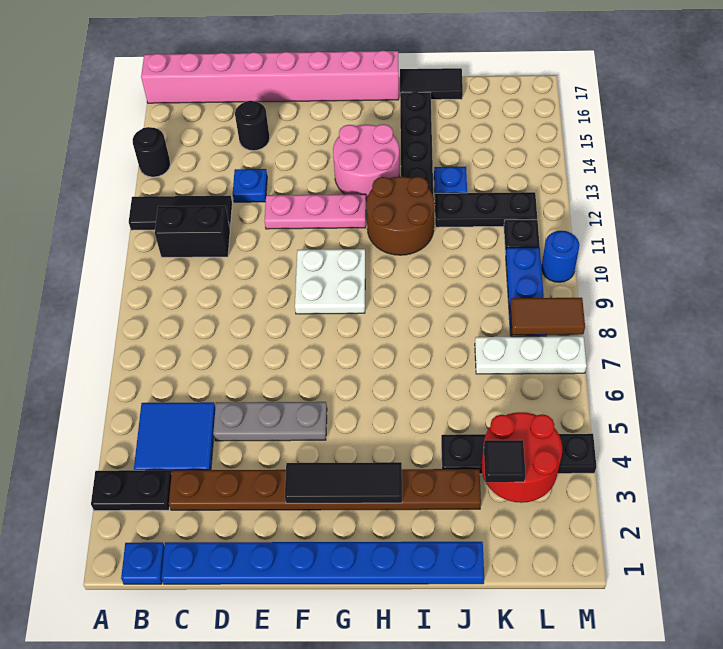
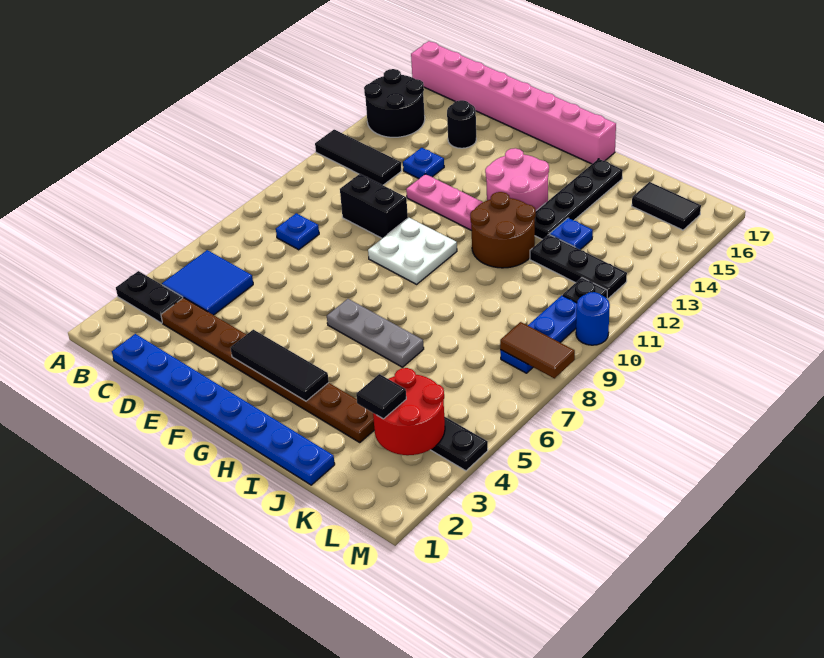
black round brick A14 level 1 -> black round brick A14:B15 level 1
blue plate B1 level 1 -> blue plate C8 level 1
black brick B11:C11 level 1 -> black brick D10:E10 level 1
grey plate D5:F5 level 1 -> grey plate G6:I6 level 1
black tile I17:J17 level 1 -> black tile K16:L16 level 1
white plate K7:M7 level 1 -> none

